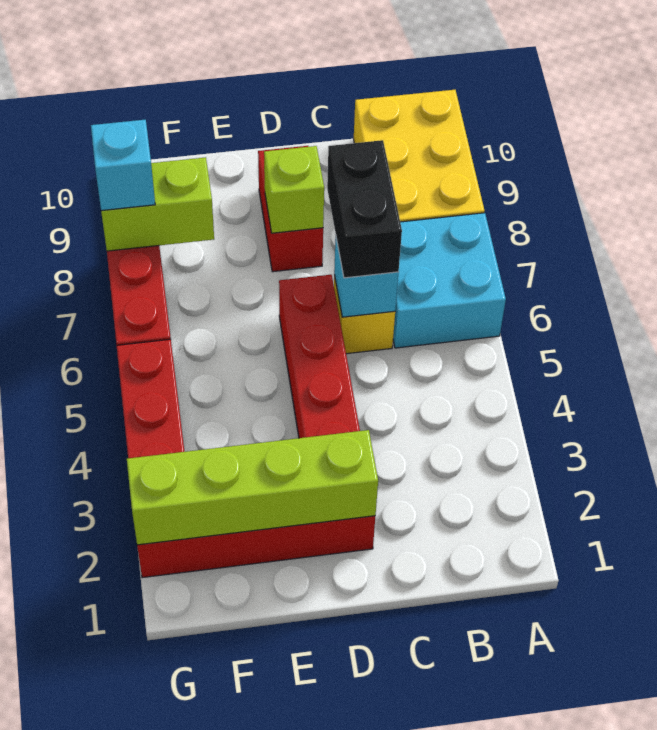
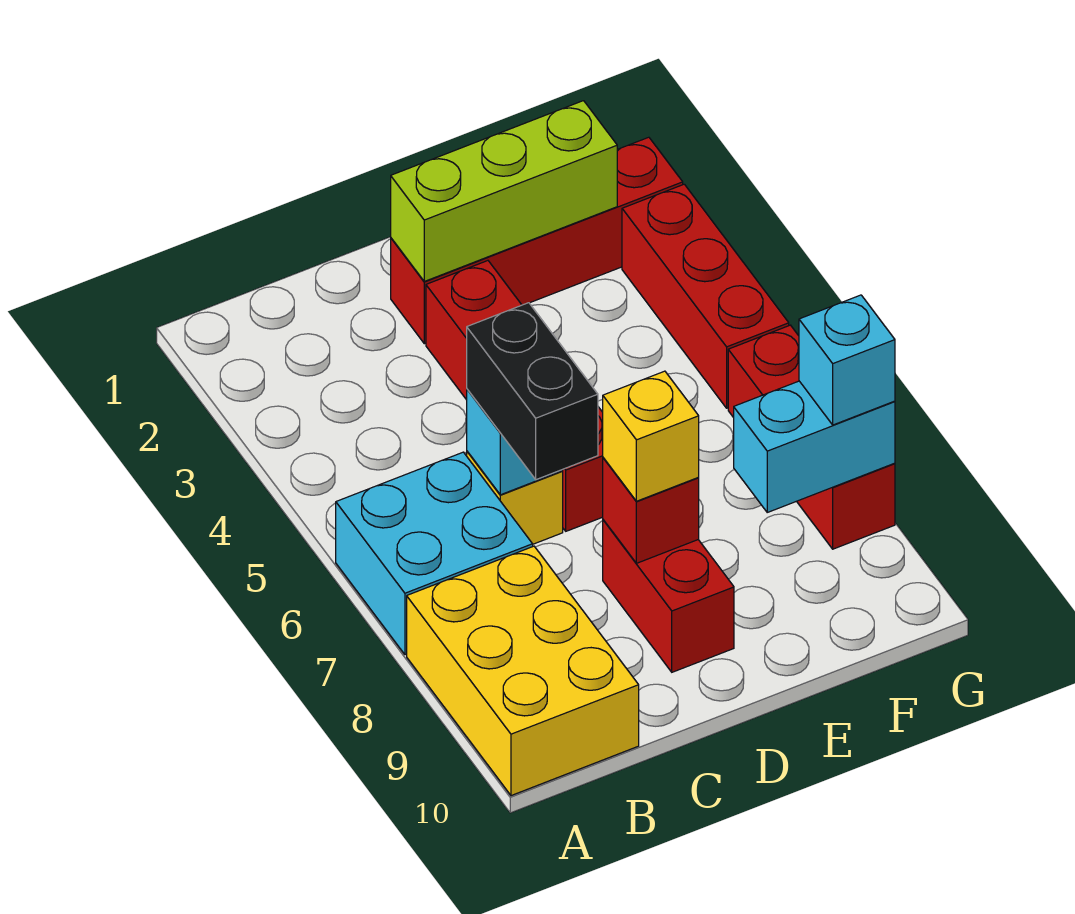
lime brick D2:G2 level 2 -> lime brick D2:F2 level 2
lime brick D8 level 2 -> red brick D8 level 2
none -> yellow brick D8 level 3
lime brick F8:G8 level 2 -> cyan brick F8:G8 level 2

